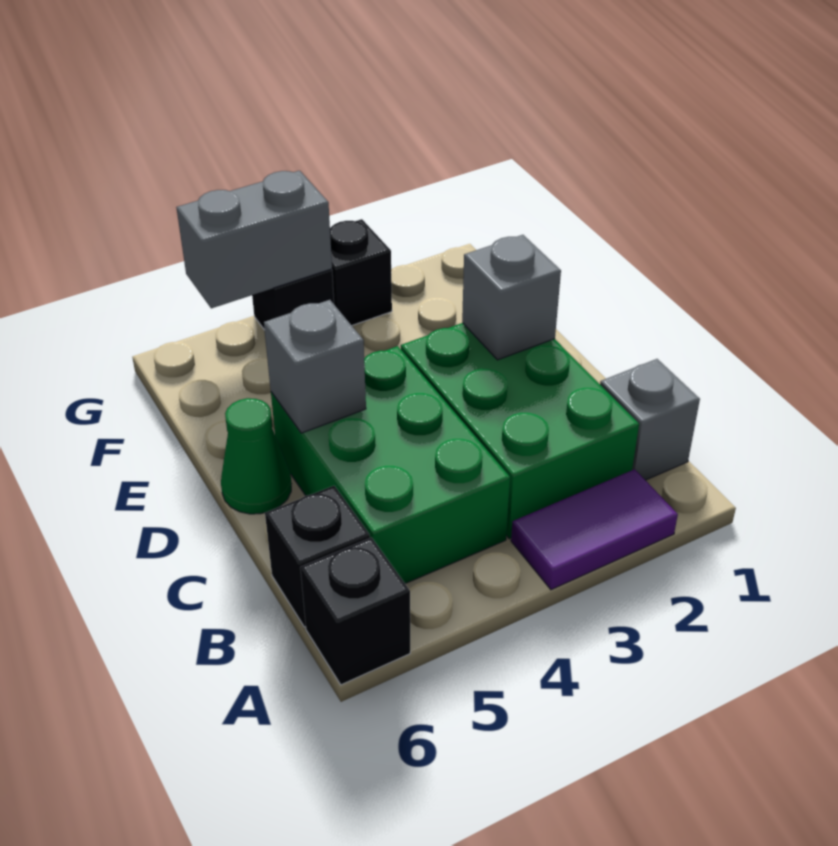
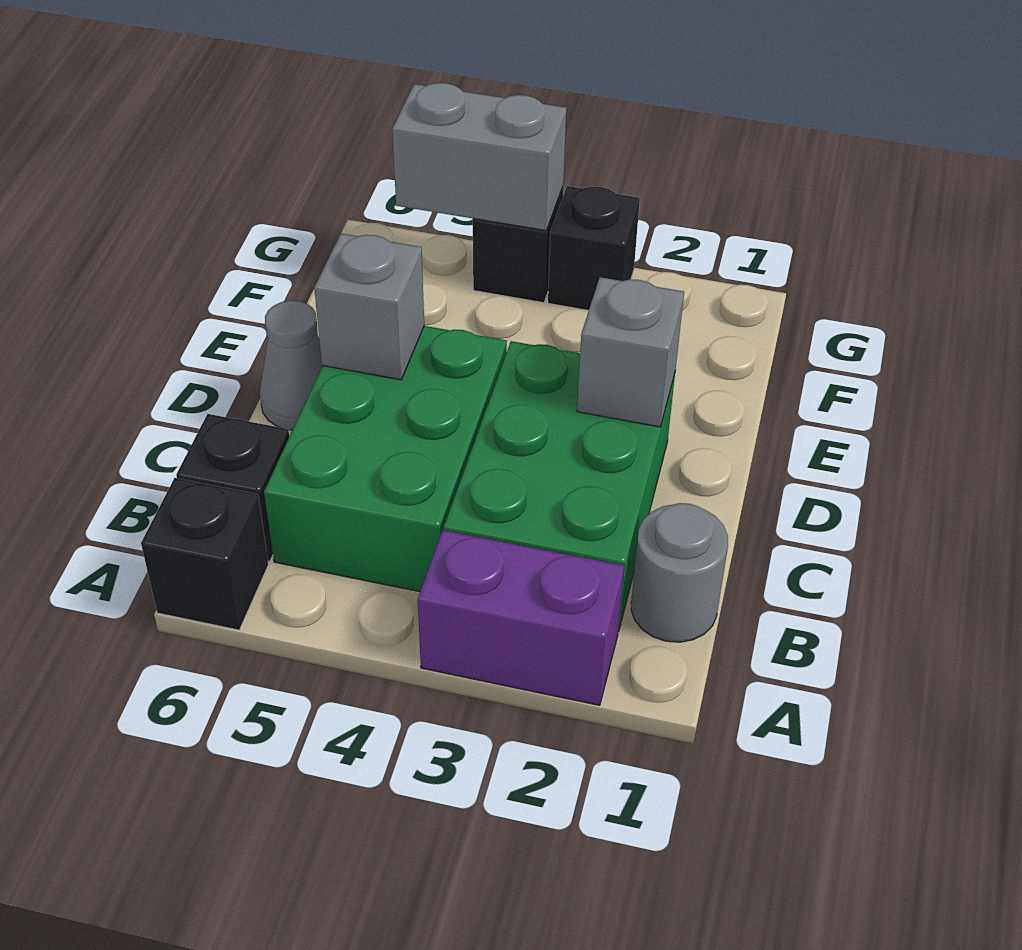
purple tile A2:A3 level 1 -> purple brick A2:A3 level 1
grey brick B1 level 1 -> grey round brick B1 level 1
green cone D6 level 1 -> grey cone D6 level 1

